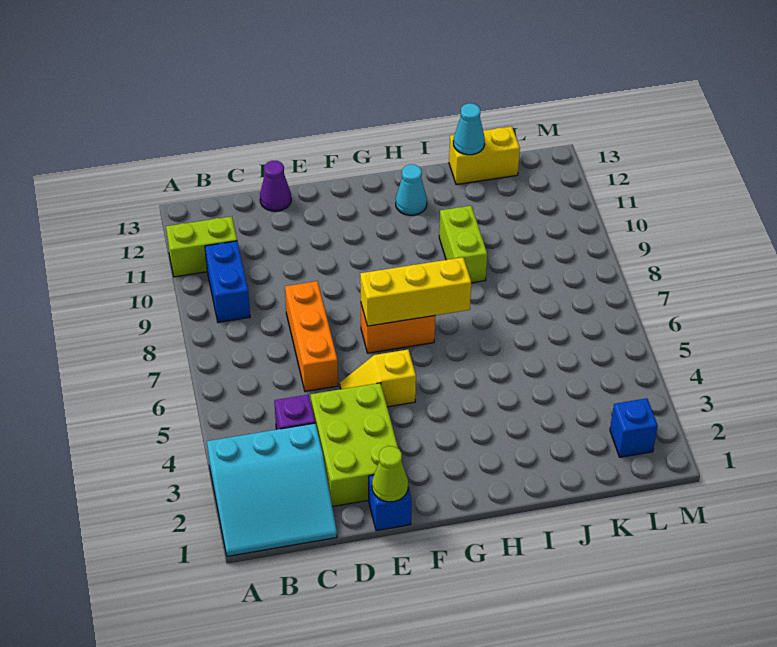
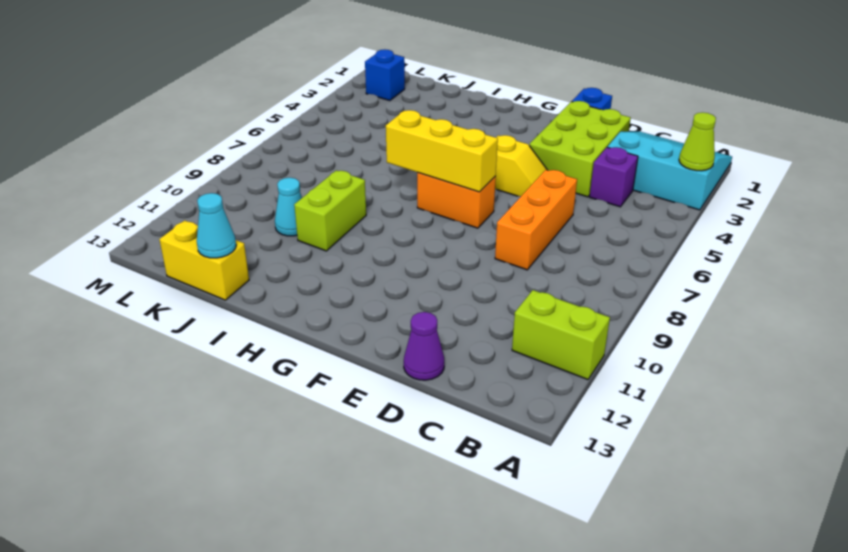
blue brick B9:B10 level 1 -> none
lime cone E1 level 2 -> lime cone A3 level 2
cyan cone H12 level 1 -> cyan cone J10 level 1

